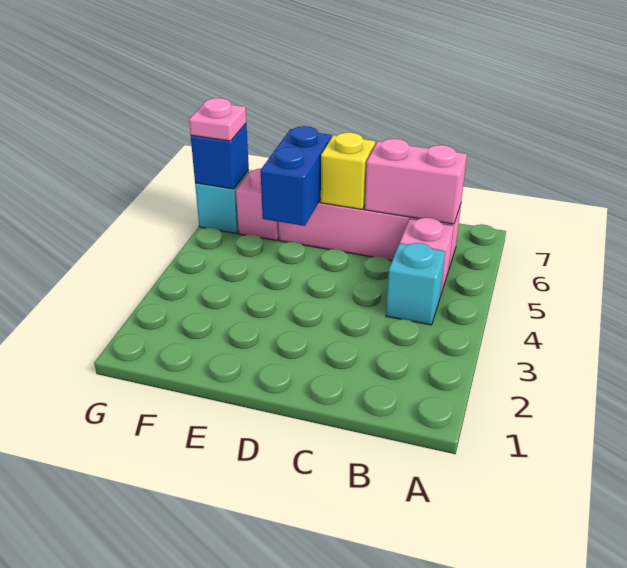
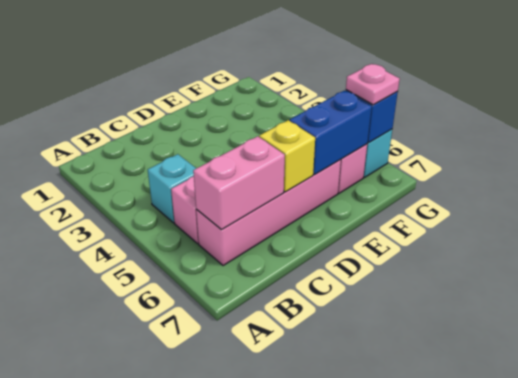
blue brick E5:E6 level 2 -> blue brick E6:F6 level 2

